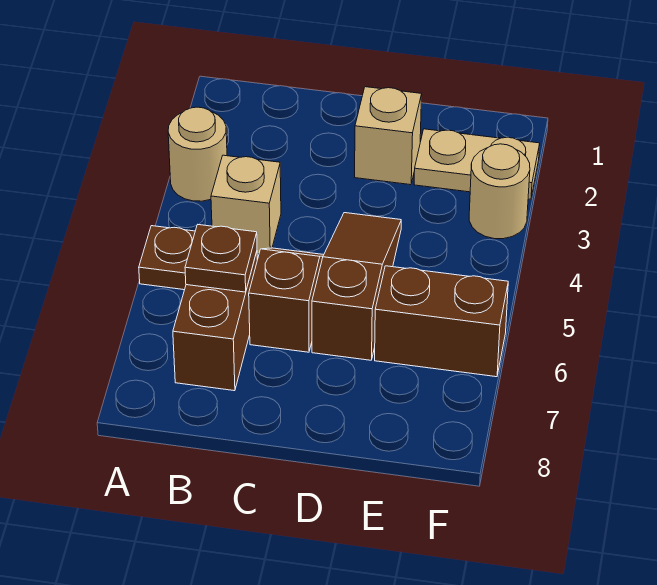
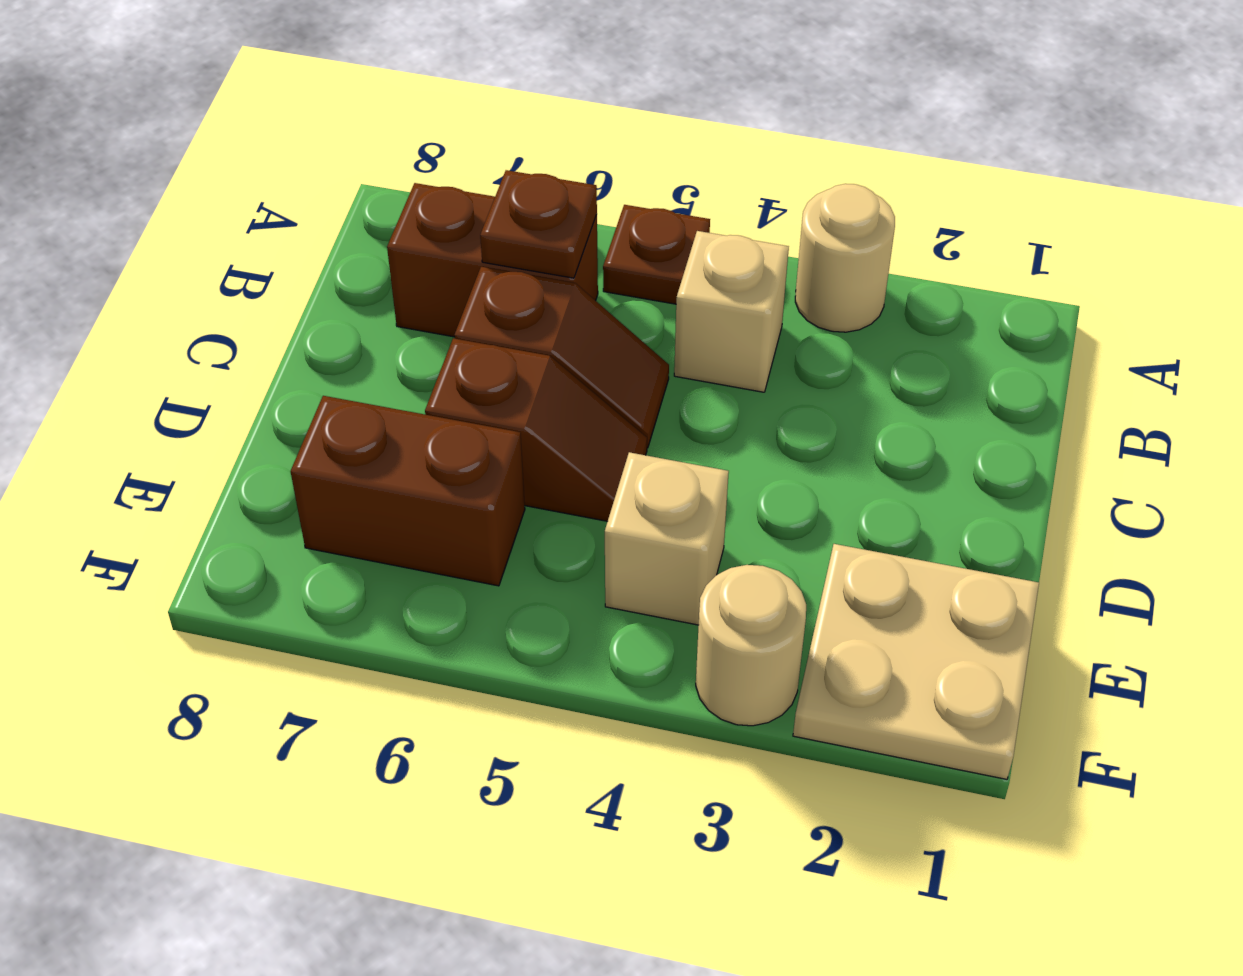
tan brick D2 level 1 -> tan brick E4 level 1
brown slope D4:D6 level 1 top 6 -> brown slope D5:D6 level 1 top 6
tan plate E2:F2 level 1 -> tan plate E1:F2 level 1
brown brick E6:F6 level 1 -> brown brick E6:E7 level 1

